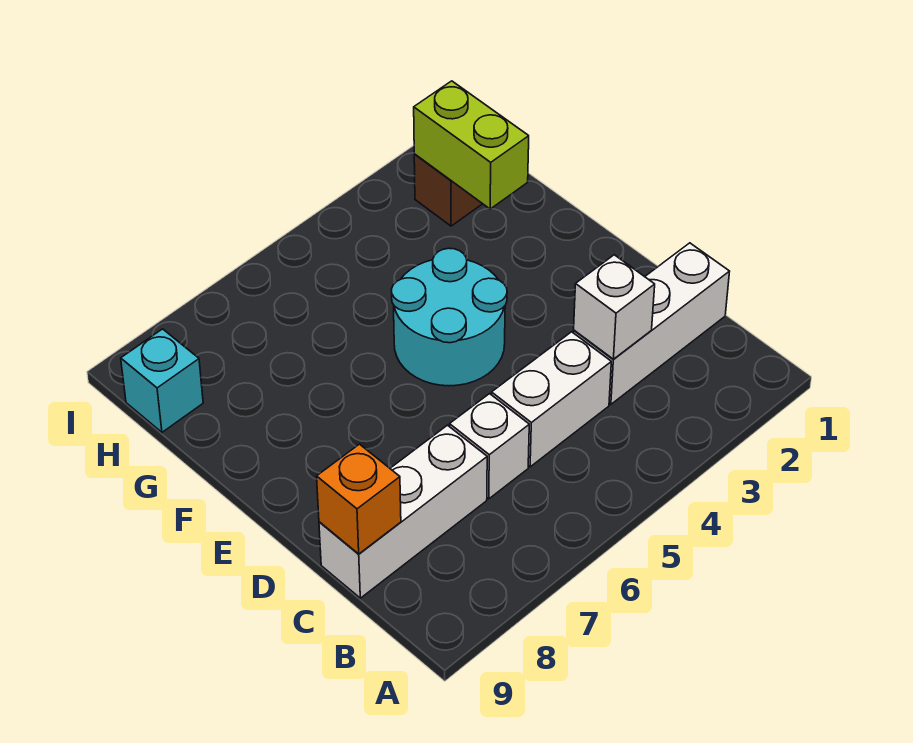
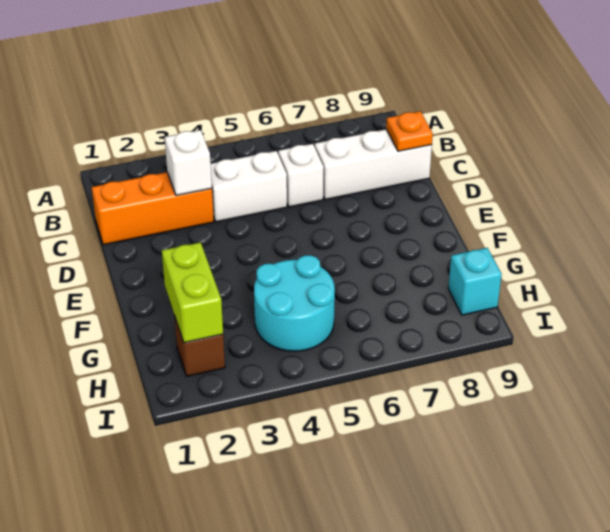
white brick C1:C3 level 1 -> orange brick C1:C3 level 1
orange brick C9 level 2 -> orange plate C9 level 2
cyan round brick E4:F5 level 1 -> cyan round brick G4:H5 level 1

